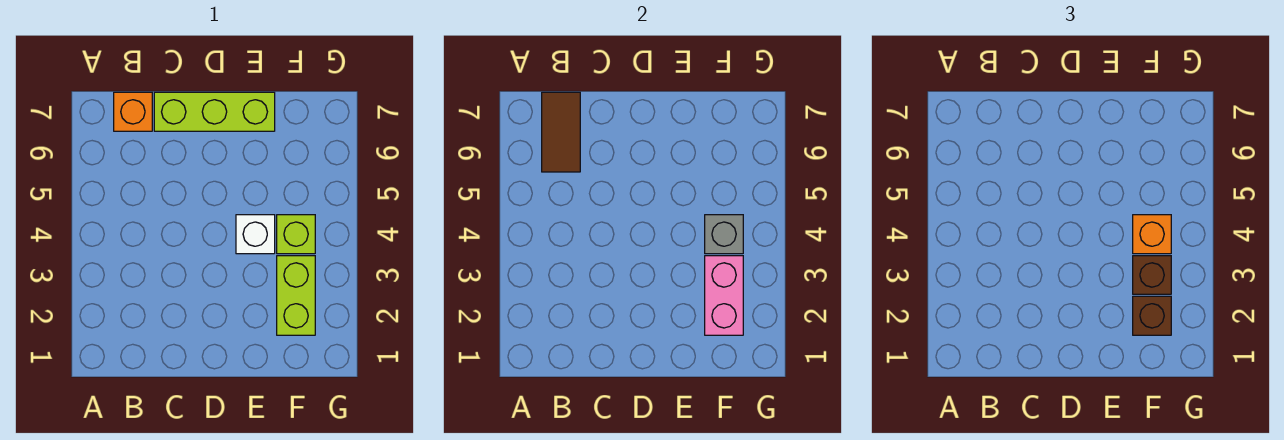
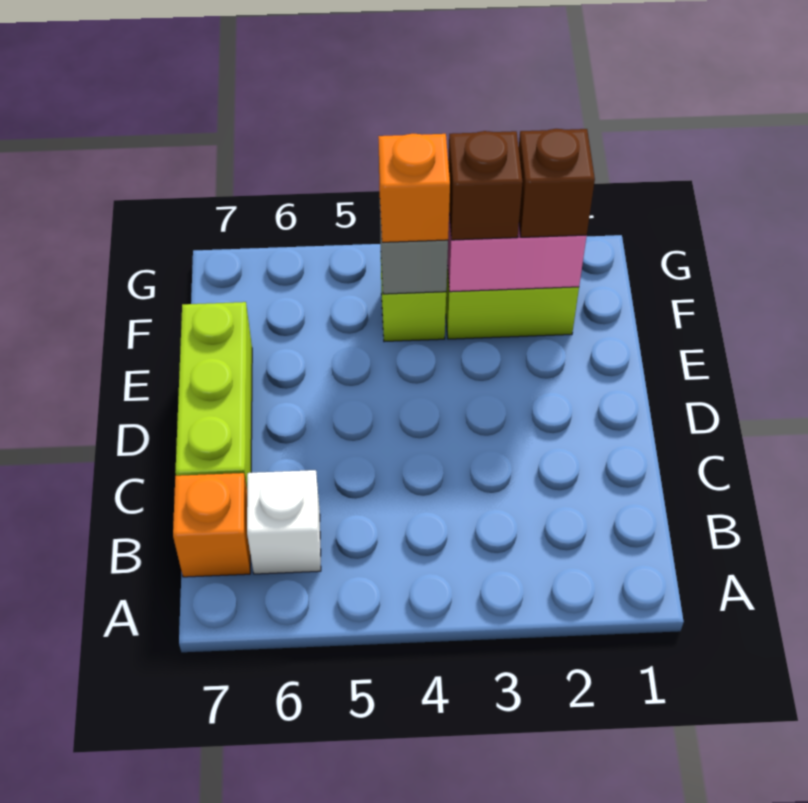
brown tile B6:B7 level 2 -> none
white brick E4 level 1 -> white brick B6 level 1

